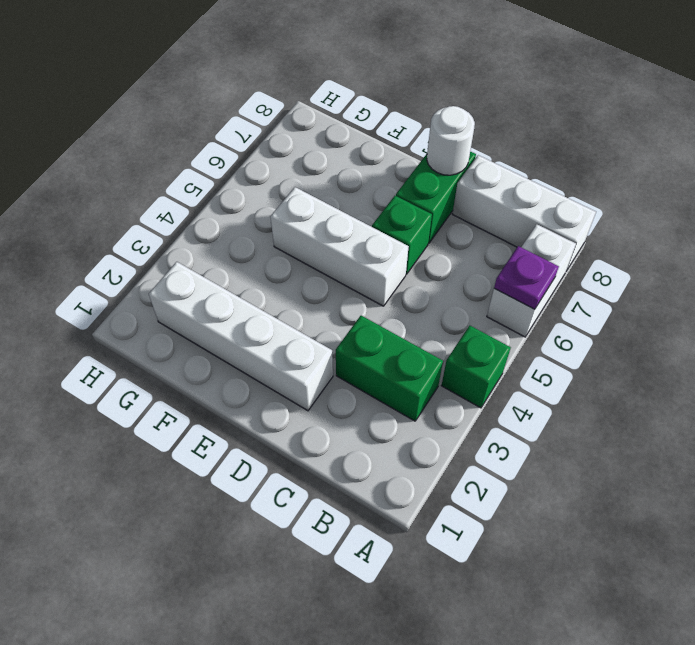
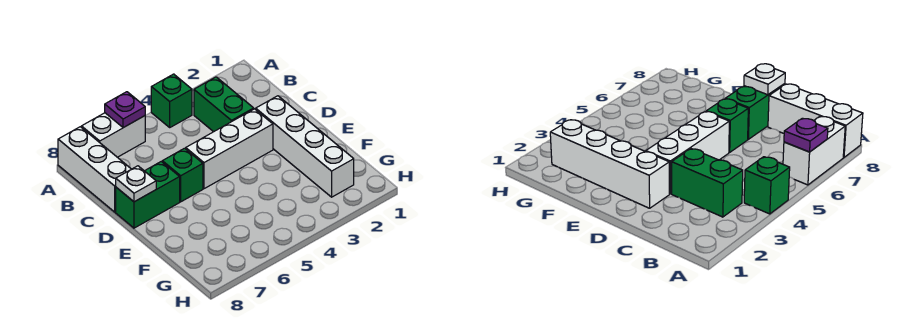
white brick D5:F5 level 1 -> white brick D3:D5 level 1
white round brick D8 level 2 -> white plate D8 level 2

